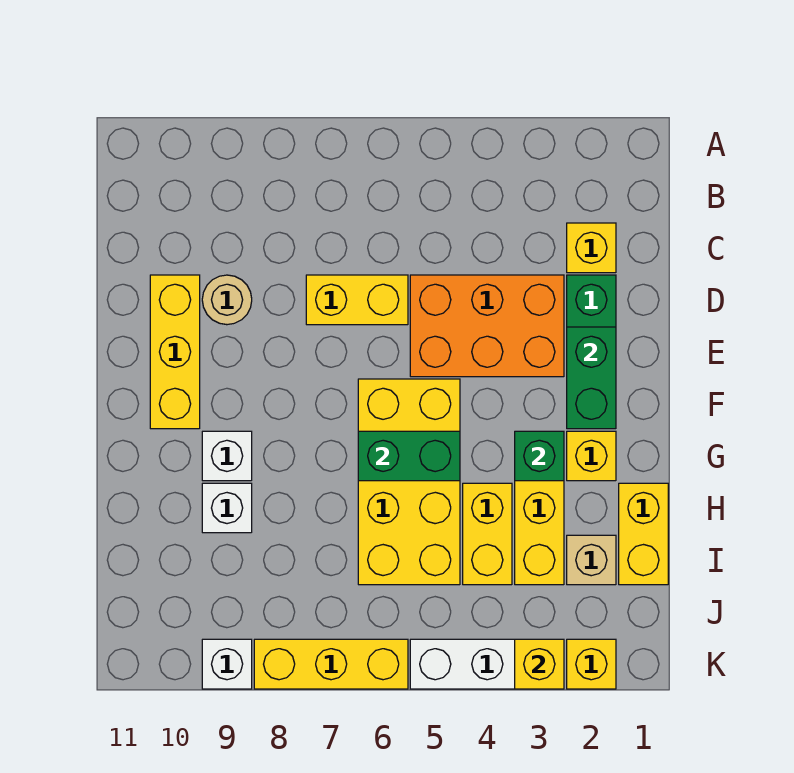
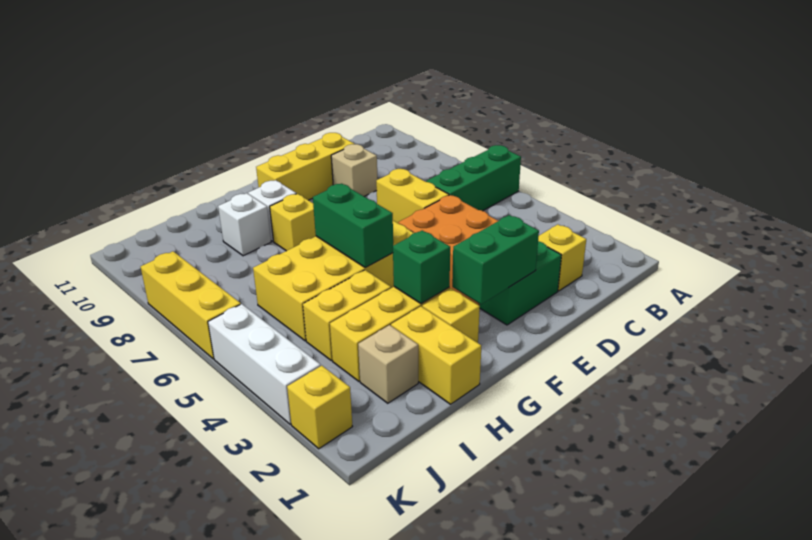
none -> green brick A6:C6 level 1
tan round brick D9 level 1 -> tan brick D9 level 1
yellow brick H1:I1 level 1 -> yellow brick H1:H2 level 1
yellow brick K3 level 2 -> yellow brick G8 level 1
white brick K9 level 1 -> none

